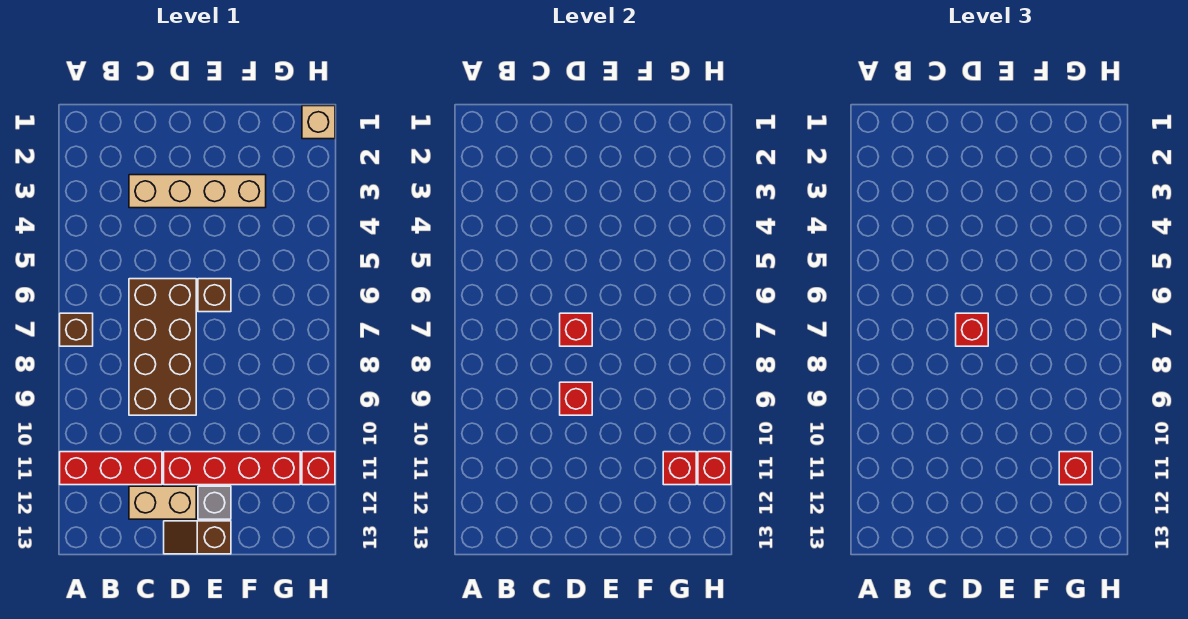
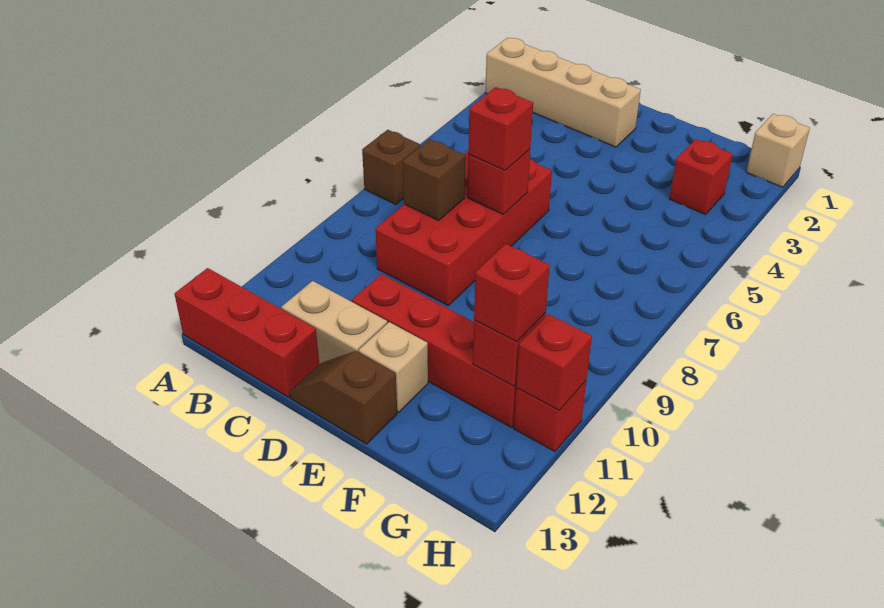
red brick A11:C11 level 1 -> red brick A13:C13 level 1
tan brick C3:F3 level 1 -> tan brick A2:D2 level 1
brown brick C6:D9 level 1 -> red brick C6:D9 level 1
red brick D9 level 2 -> red brick G3 level 1
brown brick E6 level 1 -> brown brick C8 level 2
grey brick E12 level 1 -> tan brick E12 level 1

